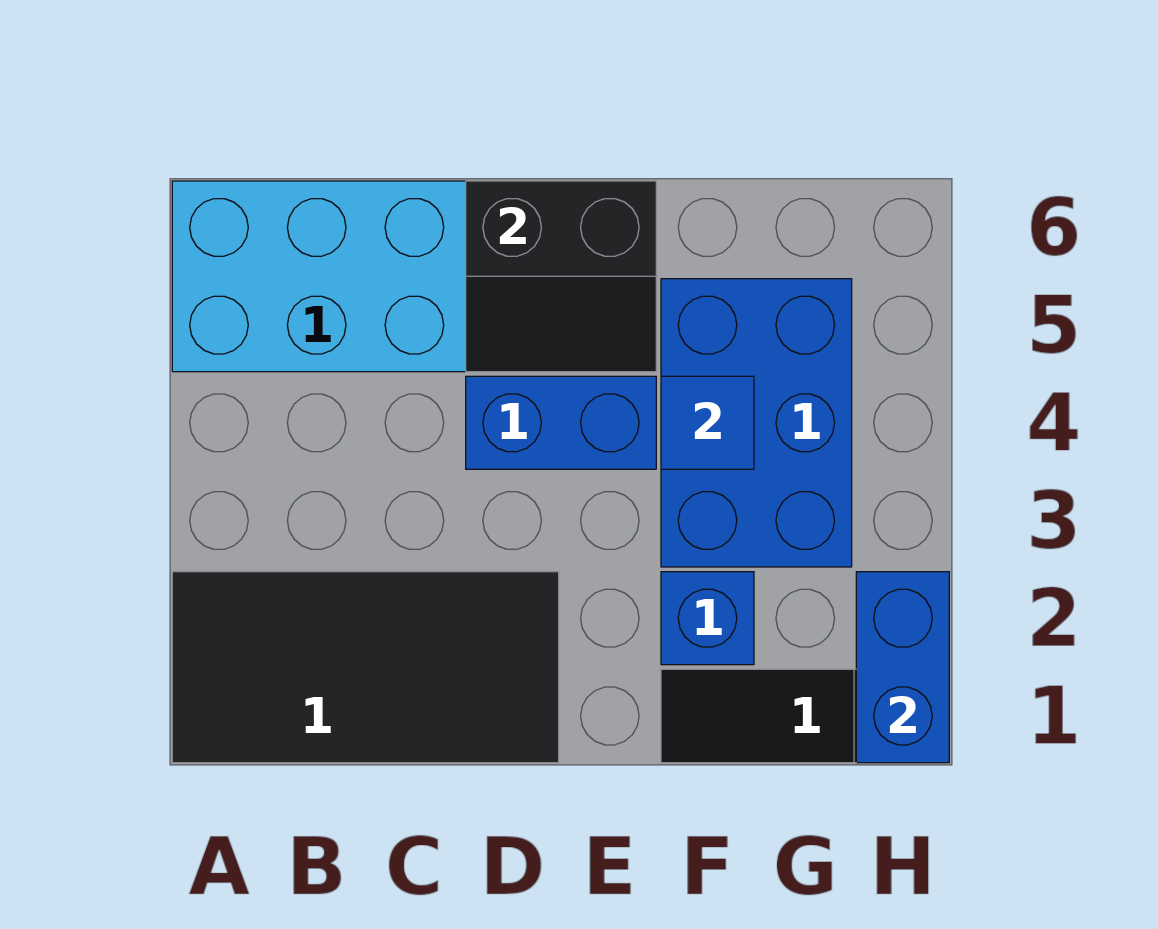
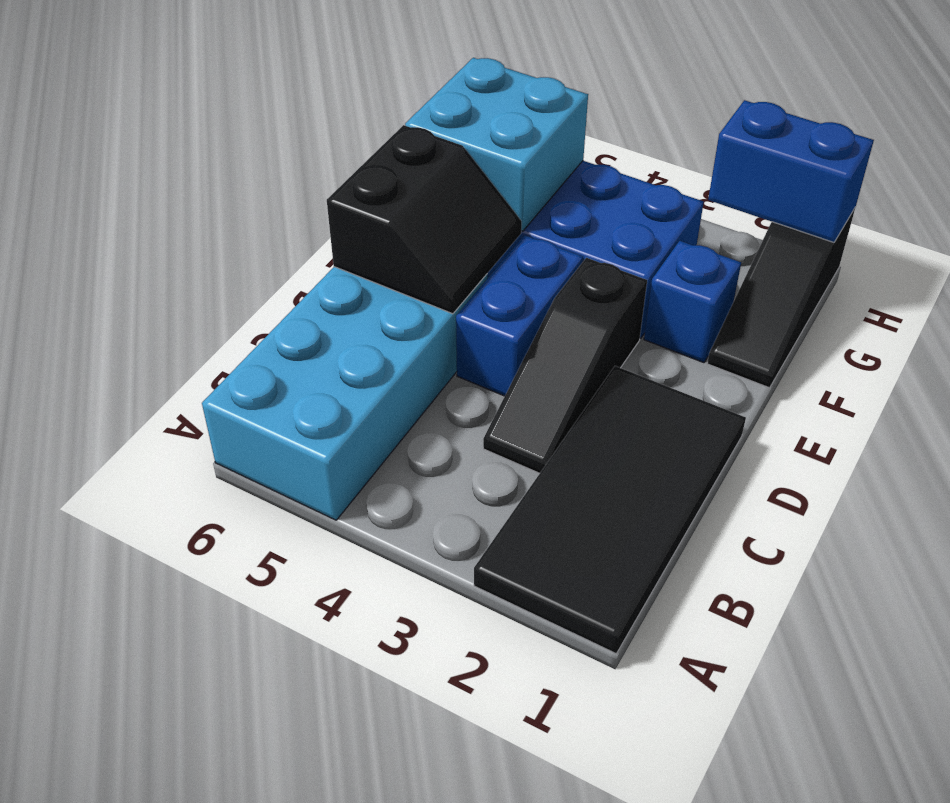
none -> black slope C3:E3 level 1 top E
blue tile F4 level 2 -> none
none -> cyan brick F5:G6 level 2

